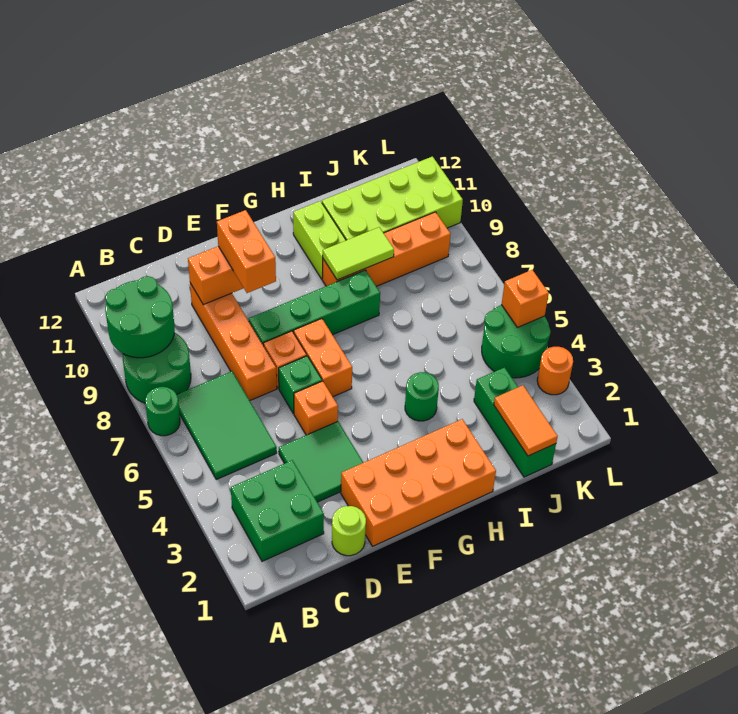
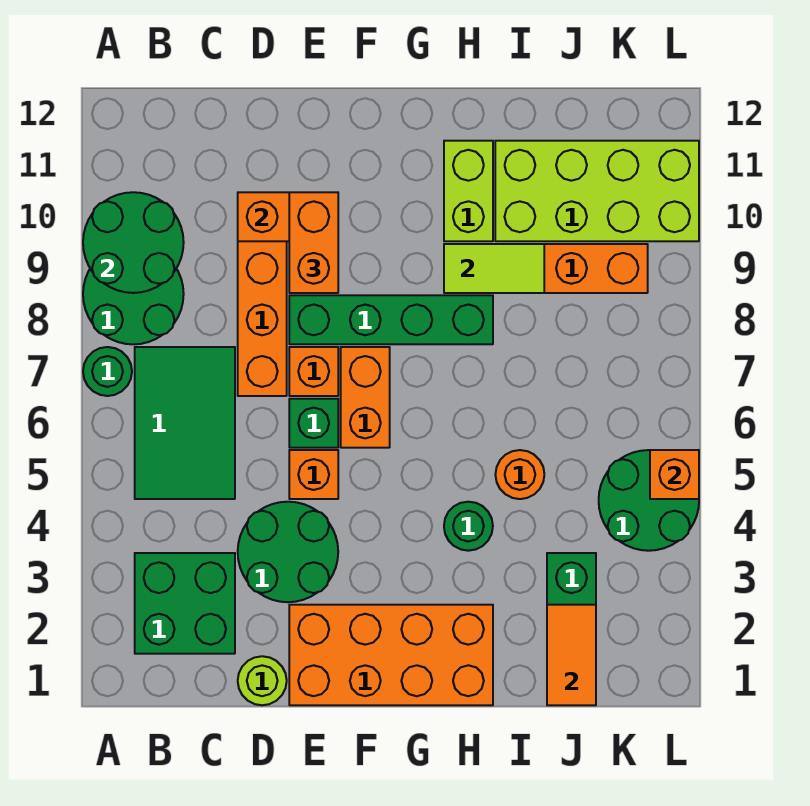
green tile D3:E4 level 1 -> green round brick D3:E4 level 1
orange round brick L3 level 1 -> orange round brick I5 level 1

